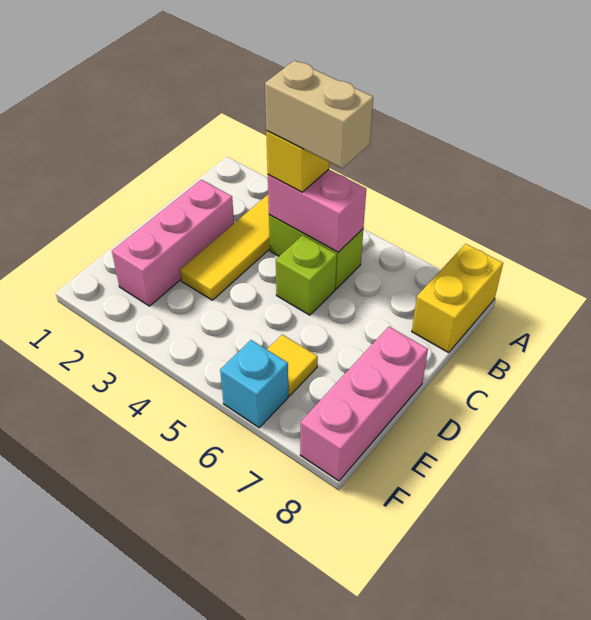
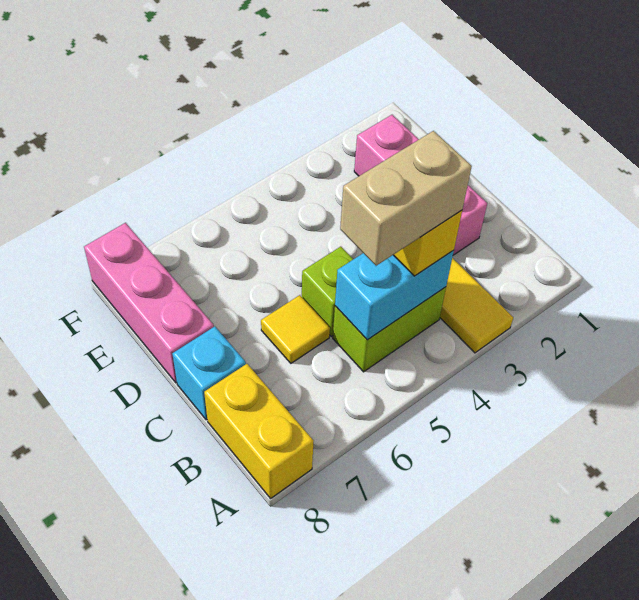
pink brick B4:B5 level 2 -> cyan brick B4:B5 level 2
yellow tile E6 level 1 -> yellow tile C6 level 1
cyan brick F6 level 1 -> cyan brick C8 level 1

